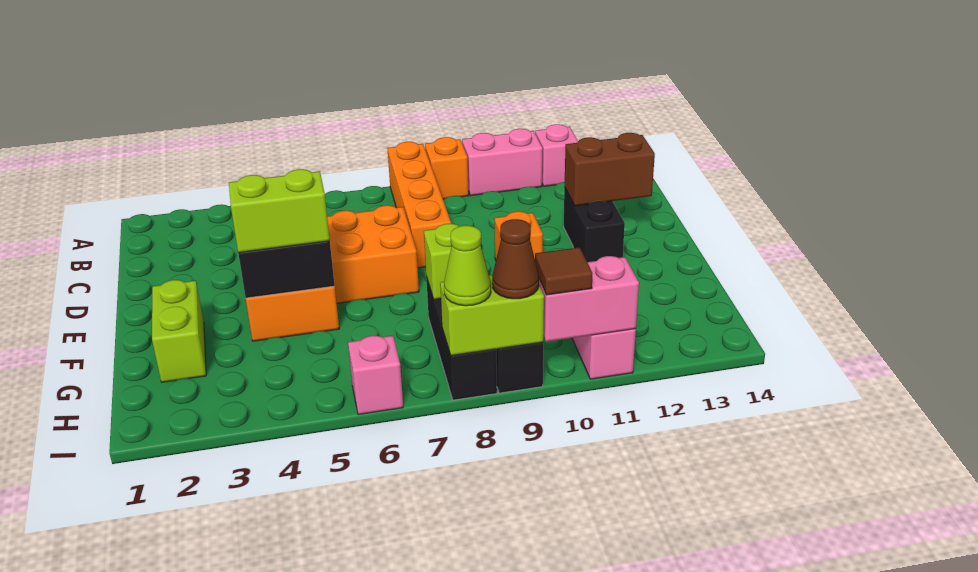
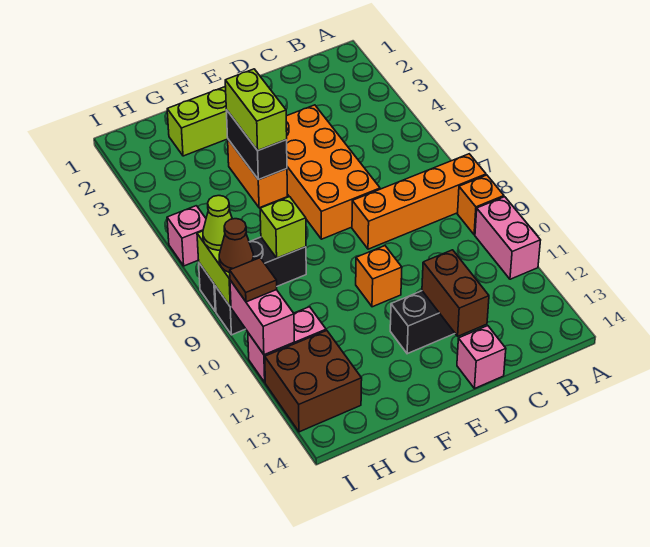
pink brick A12 level 1 -> pink brick D14 level 1
none -> brown brick H12:I13 level 1

